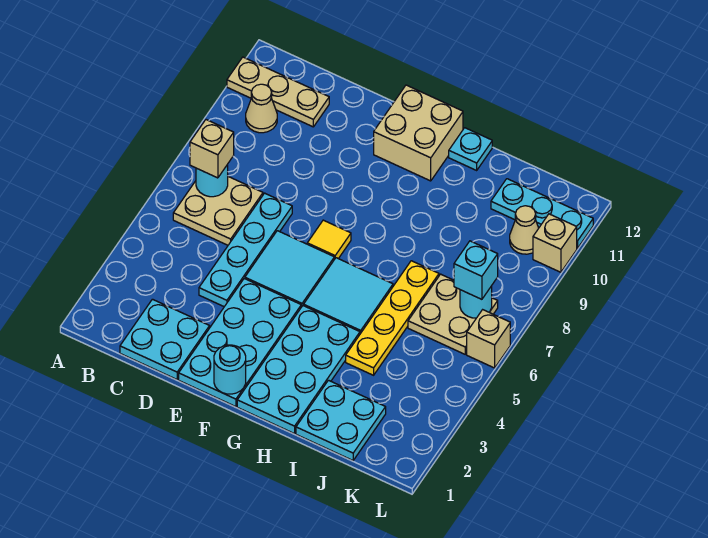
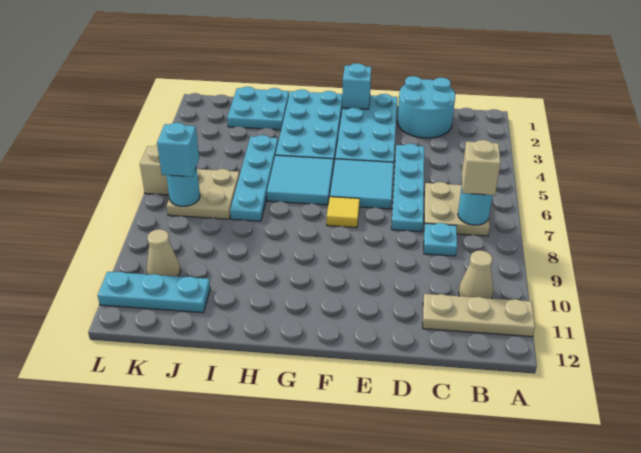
cyan plate C1:D2 level 1 -> cyan round brick C1:D2 level 1
cyan round brick F1 level 2 -> cyan brick F1 level 2
tan brick F11:G12 level 1 -> none
cyan plate H12 level 1 -> cyan plate C8 level 1
yellow plate I4:I7 level 1 -> cyan plate I4:I7 level 1
tan brick L10 level 1 -> none

